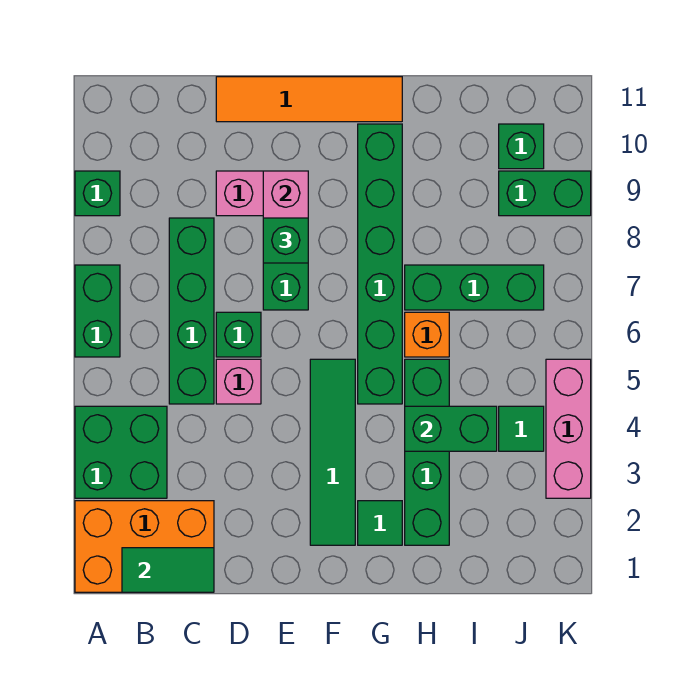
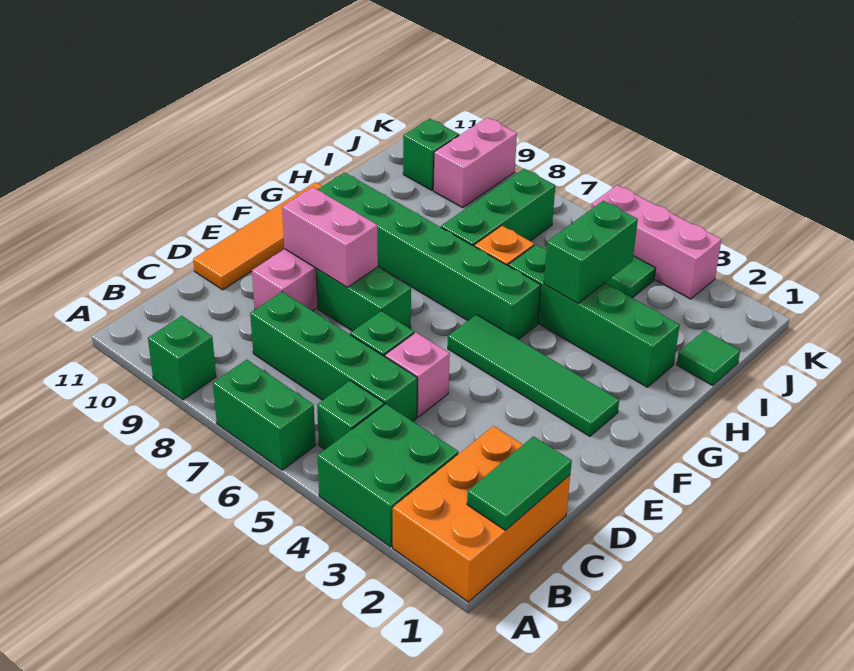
green brick E8 level 3 -> green brick B5 level 1
green tile G2 level 1 -> green tile I1 level 1
green brick J9:K9 level 1 -> pink brick J9:K9 level 1

